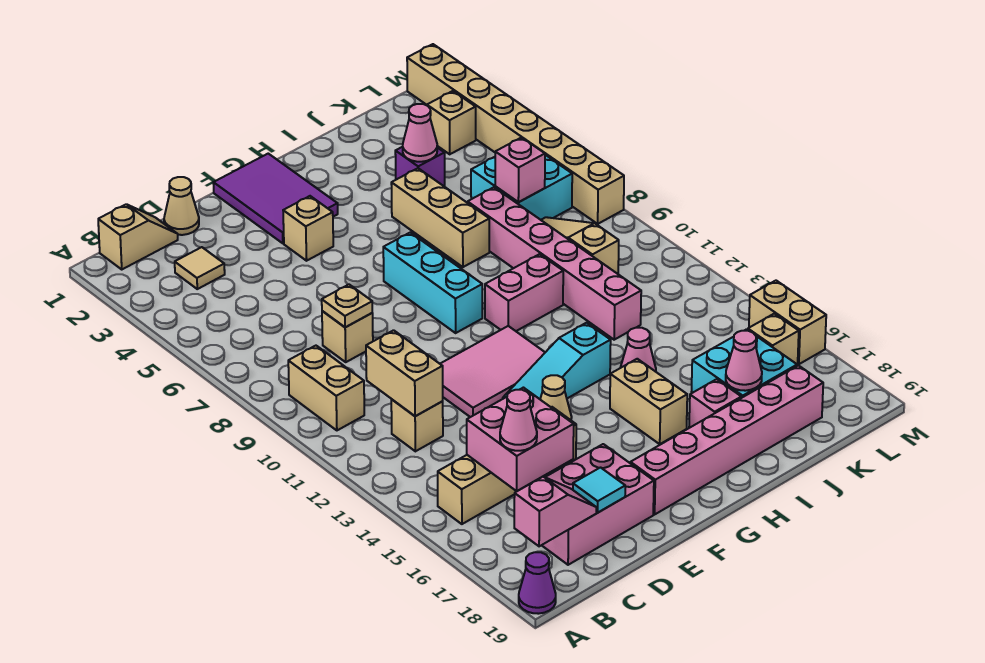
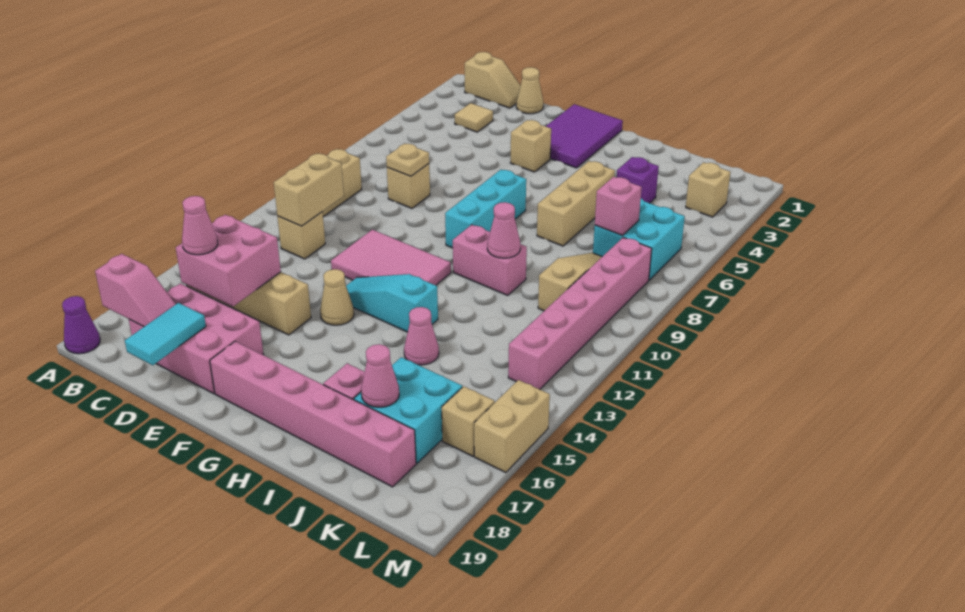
cyan tile D18 level 2 -> cyan tile D18:D19 level 2
tan brick H15:H16 level 1 -> none
pink cone J4 level 2 -> pink cone I10 level 2
pink brick J7:J12 level 1 -> pink brick L8:L13 level 1
tan brick M1:M8 level 1 -> none

